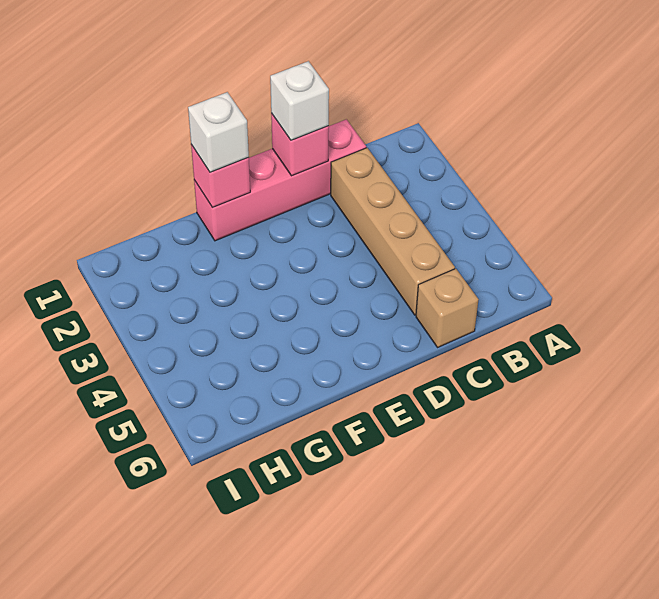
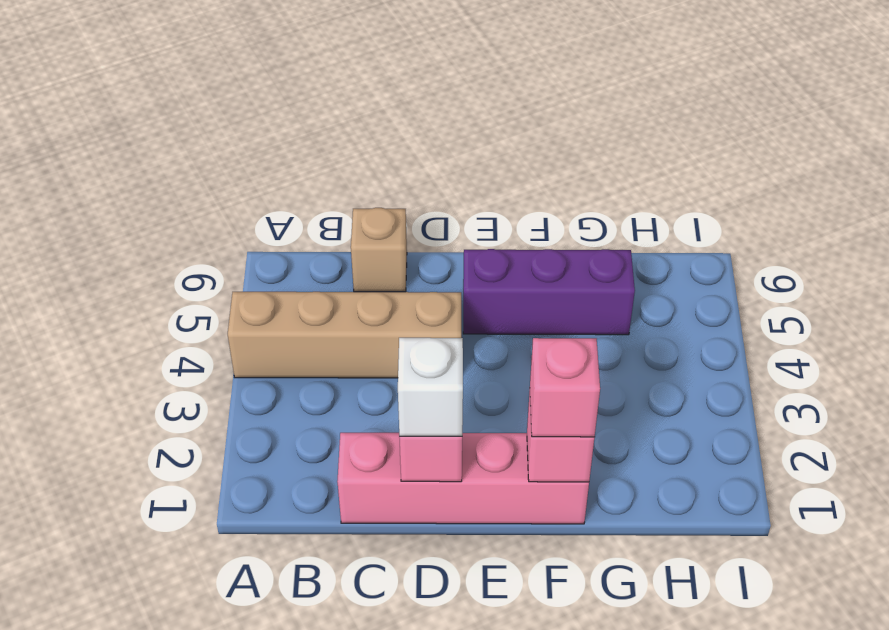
tan brick C2:C5 level 1 -> tan brick A4:D4 level 1
none -> purple brick E5:G5 level 1
white brick F1 level 3 -> pink brick F1 level 3

